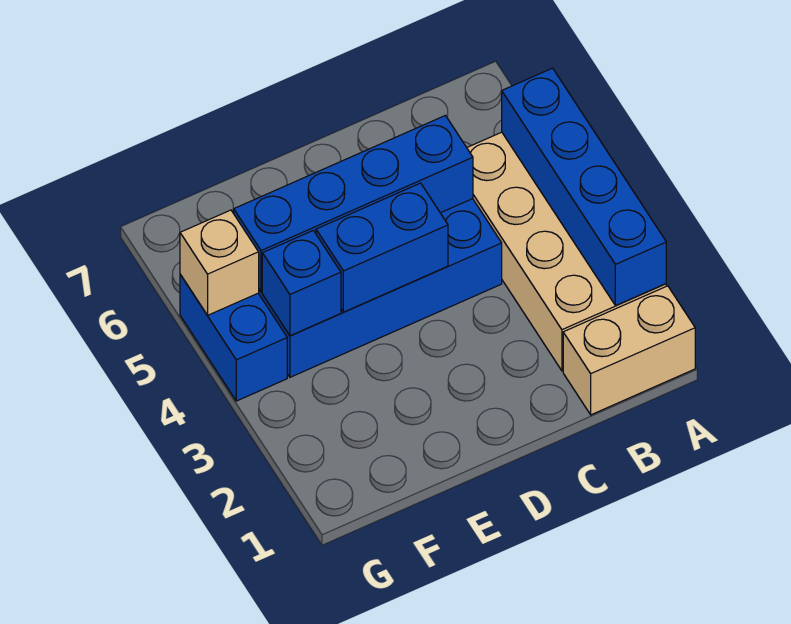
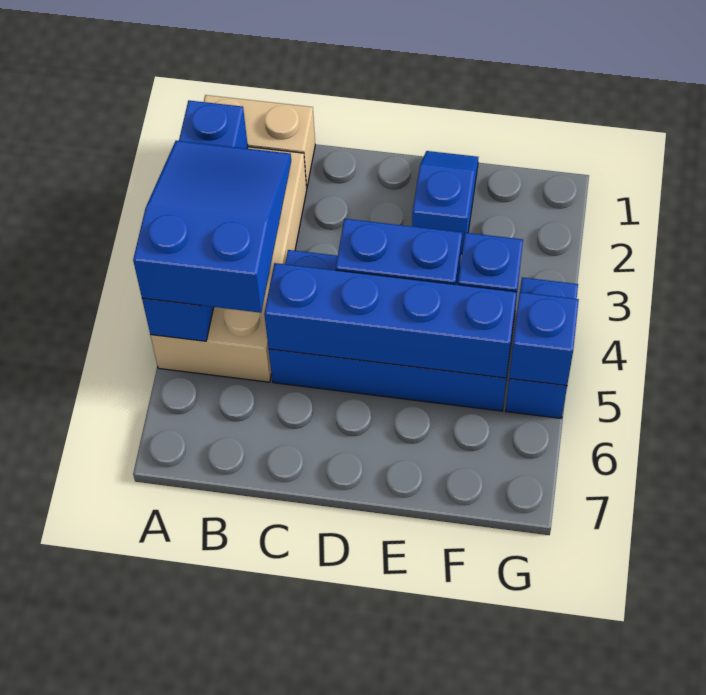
none -> blue slope A3:B5 level 3 top 5
none -> blue slope E1:E2 level 1 top 2
tan brick G5 level 2 -> blue brick G5 level 2

